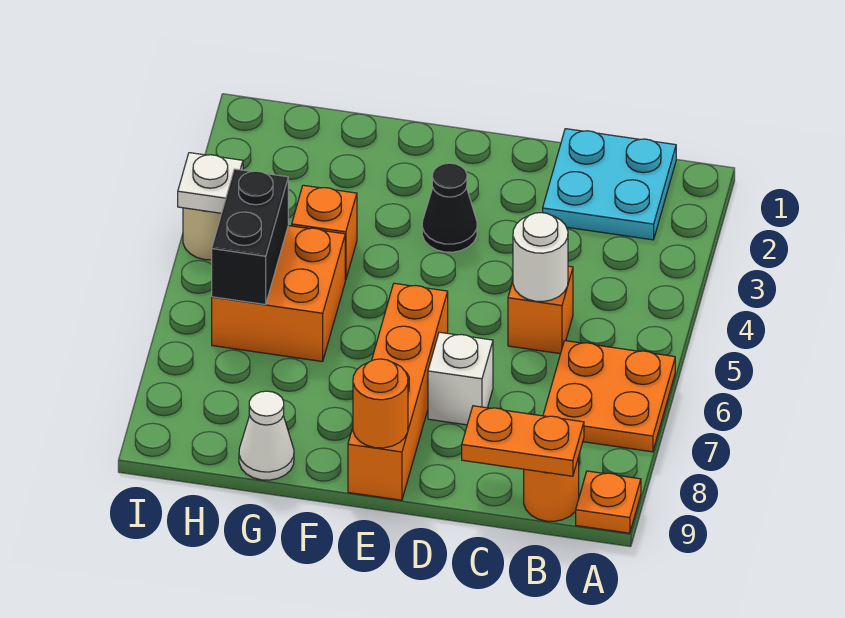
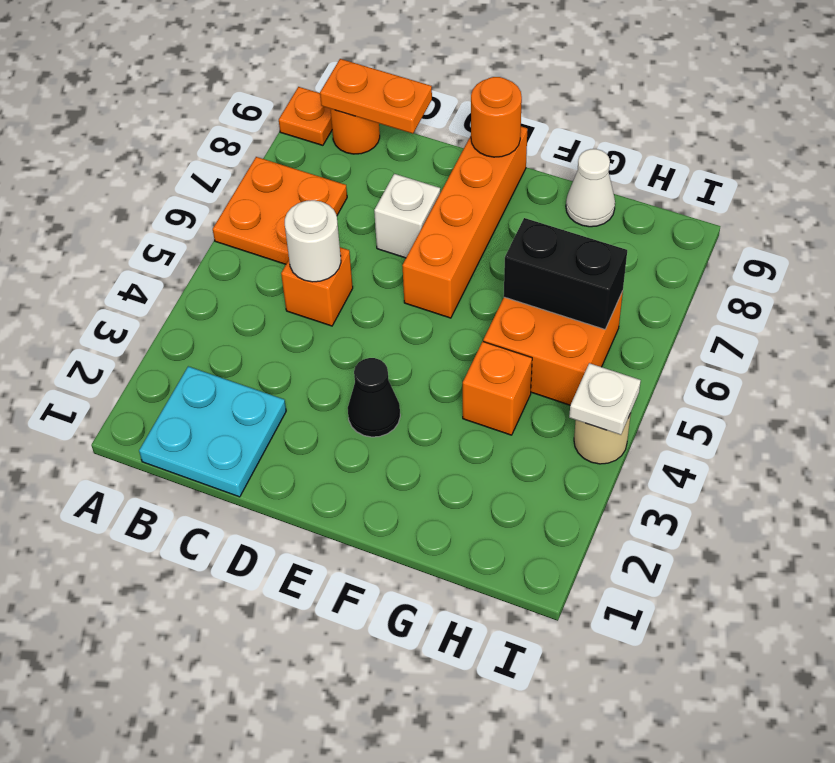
black brick H5:H6 level 2 -> black brick G6:H6 level 2

